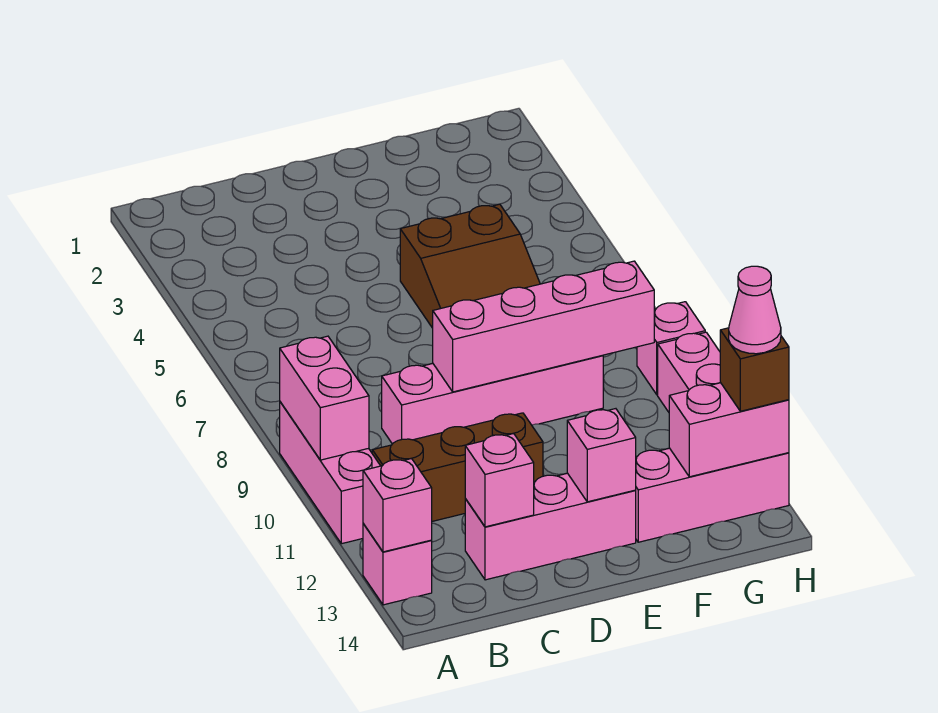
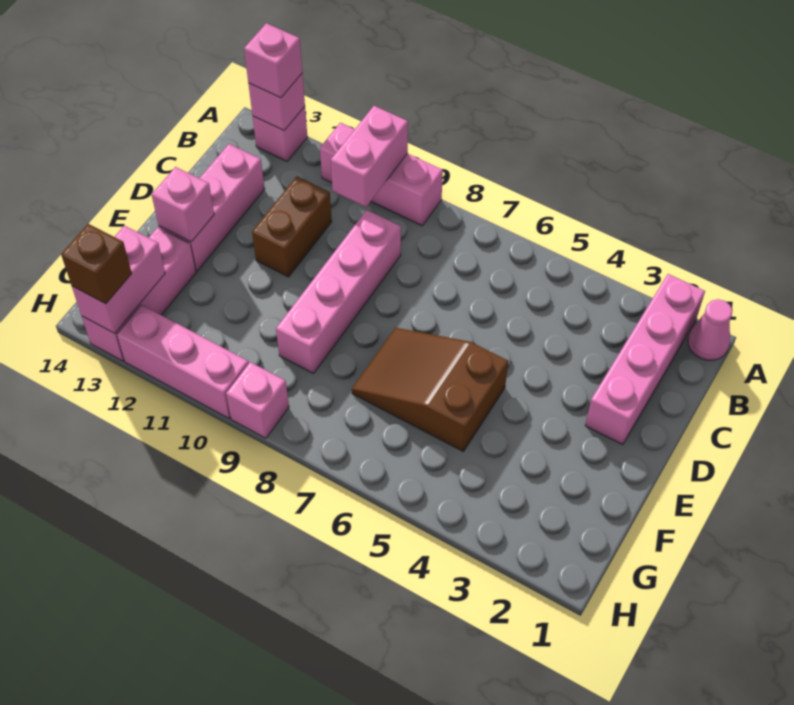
pink brick A9:A10 level 2 -> pink brick A10:B10 level 2
brown brick B11:D11 level 1 -> brown brick C11:D11 level 1
pink brick C13 level 2 -> pink brick A13 level 3
pink brick D9:G9 level 2 -> pink brick A2:D2 level 1
pink cone H13 level 4 -> pink cone A1 level 1

